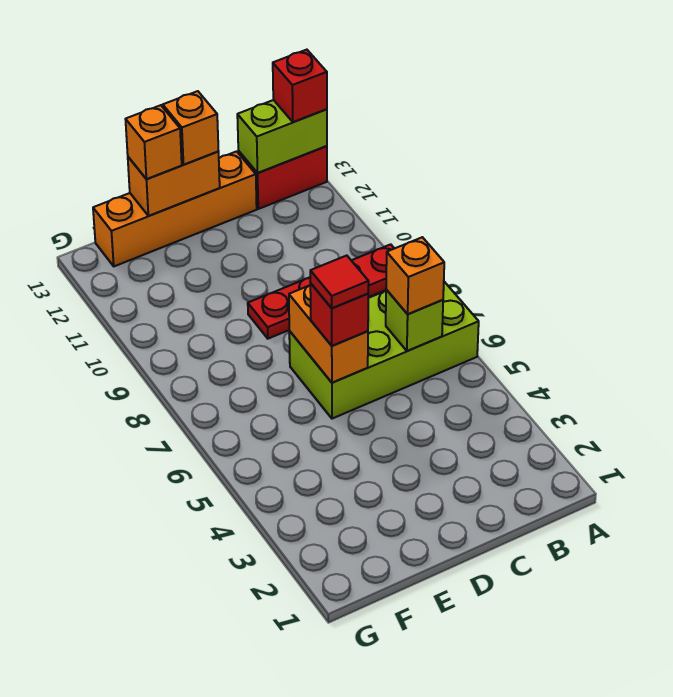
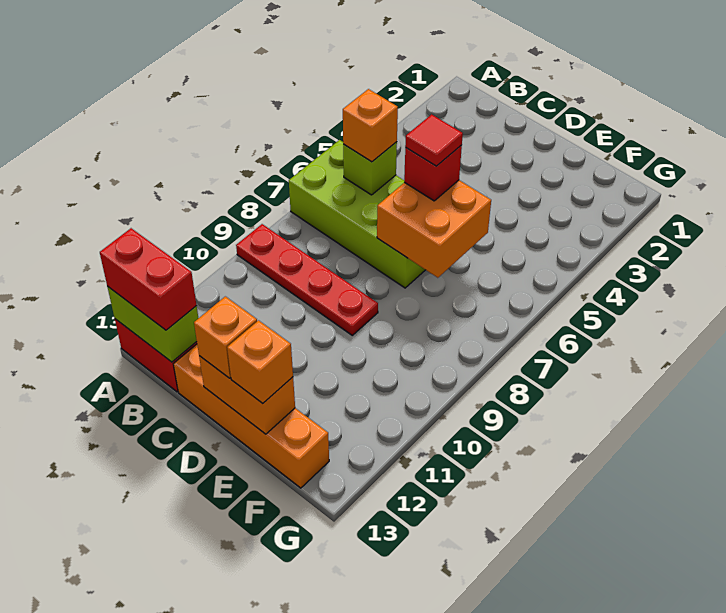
red brick A13 level 3 -> red brick A13:B13 level 3
orange brick D6:D7 level 2 -> orange brick D6:E7 level 2

